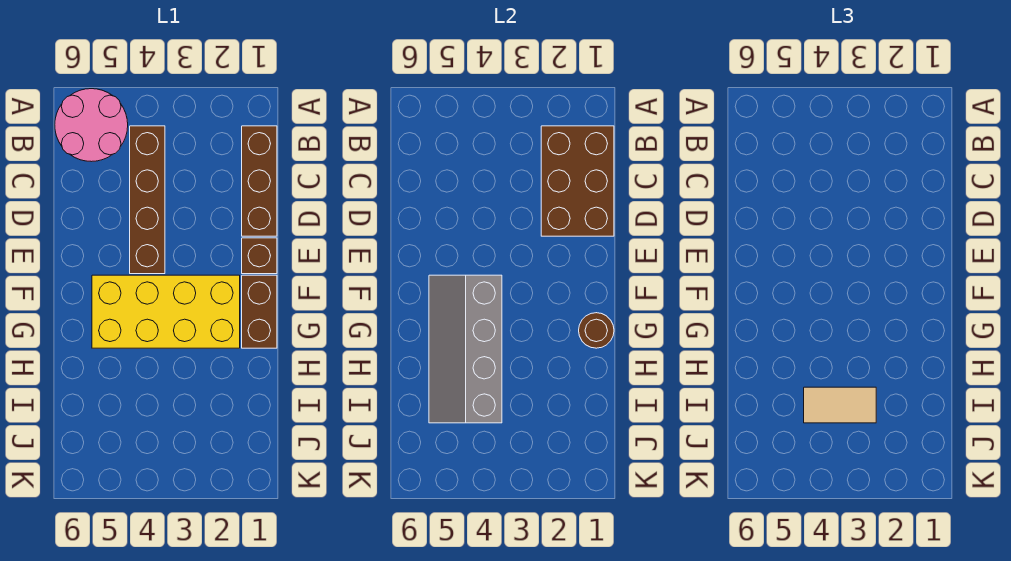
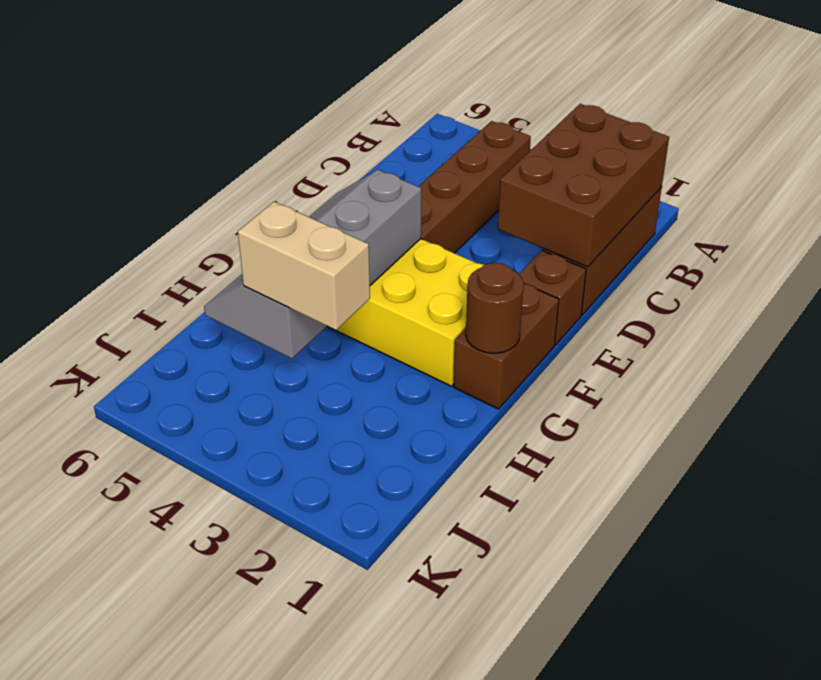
pink round brick A5:B6 level 1 -> none
tan tile I3:I4 level 3 -> tan brick I3:I4 level 3

